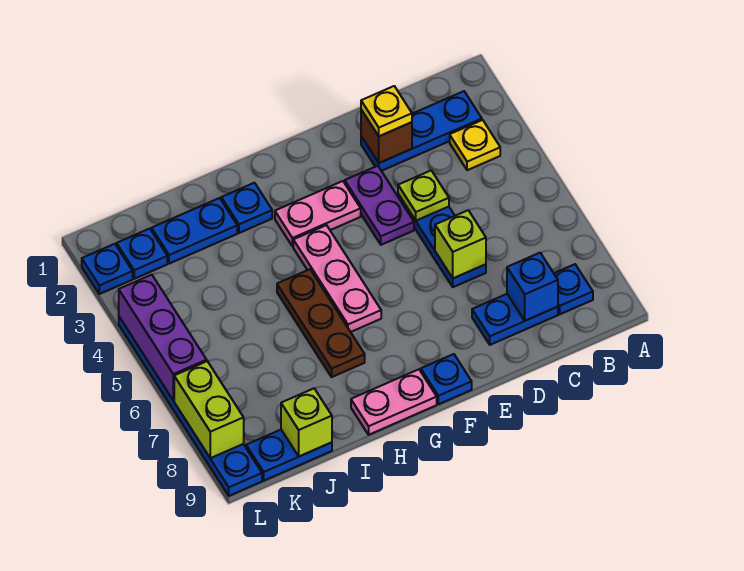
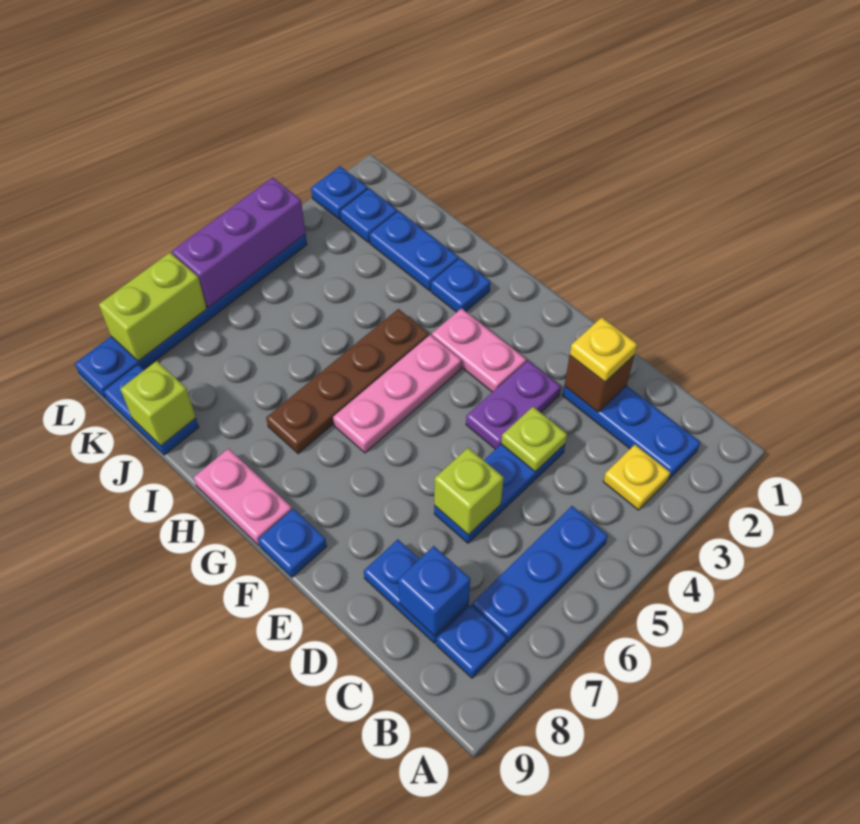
none -> blue plate B5:B7 level 1
brown plate H5:H7 level 1 -> brown plate H4:H7 level 1

